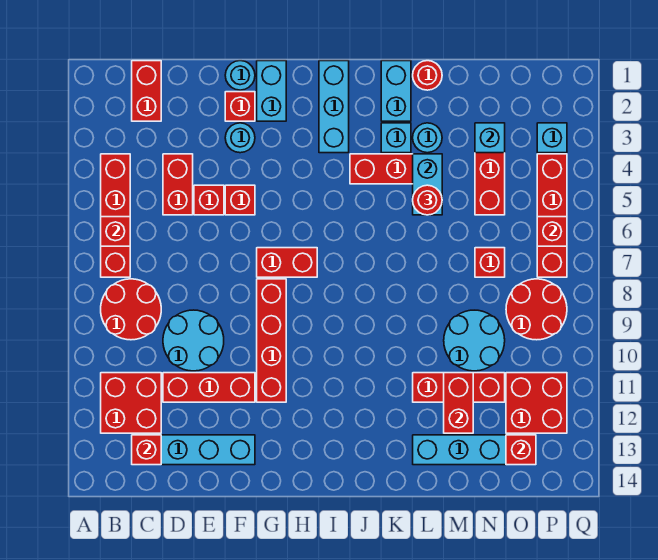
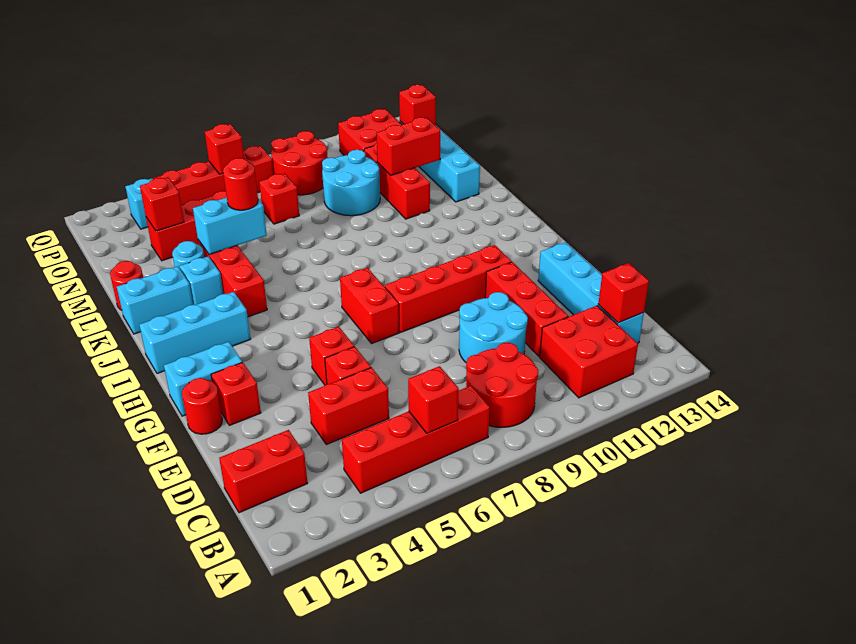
cyan round brick F1 level 1 -> red round brick F1 level 1
cyan round brick F3 level 1 -> none
cyan brick N3 level 2 -> red brick N3 level 2

